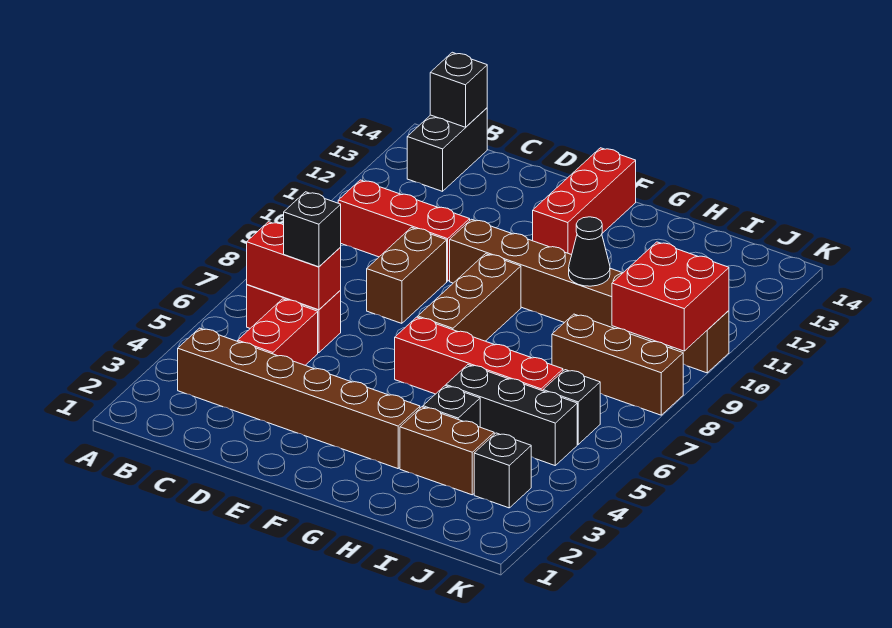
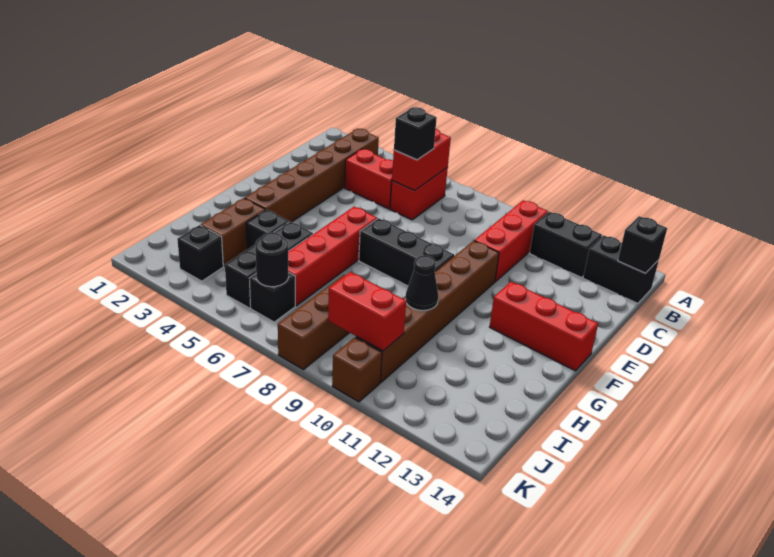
none -> black brick B11:B12 level 1
brown brick D8:D9 level 1 -> none
brown brick F7:F9 level 1 -> black brick F7:F9 level 1
none -> black round brick J6 level 2
red brick J9:K10 level 2 -> red brick J9:J10 level 2

